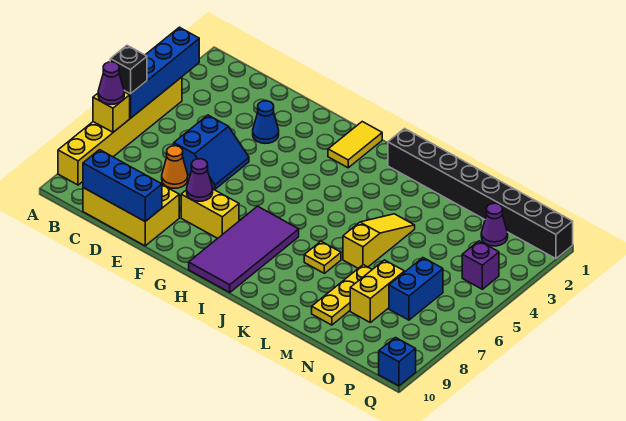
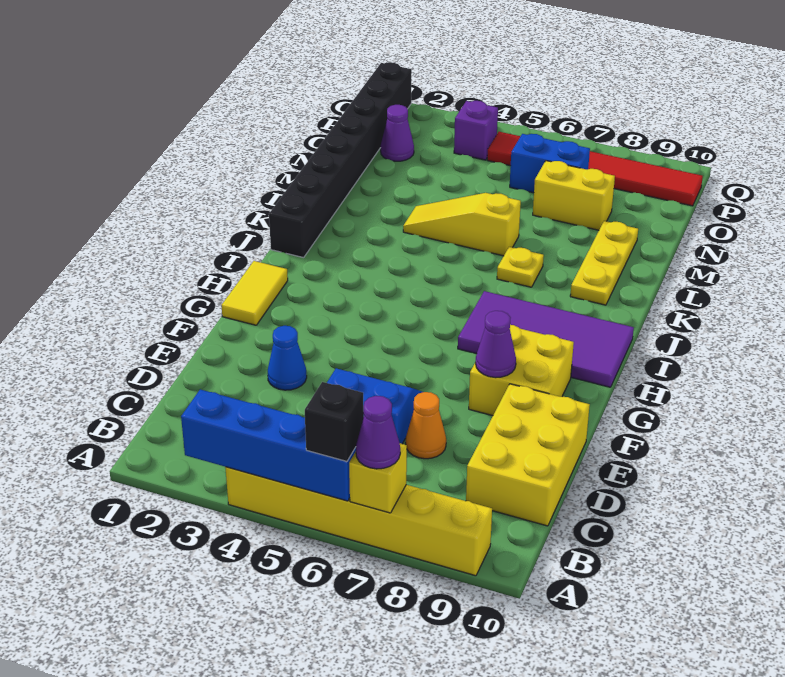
blue brick C10:E10 level 2 -> none
yellow brick F8:G8 level 1 -> yellow brick F8:G9 level 1
yellow tile H1:H2 level 1 -> yellow tile G1:H1 level 1
yellow plate M7:M9 level 1 -> yellow plate K9:M9 level 1
none -> red tile P5:P10 level 1
blue brick Q10 level 1 -> none

